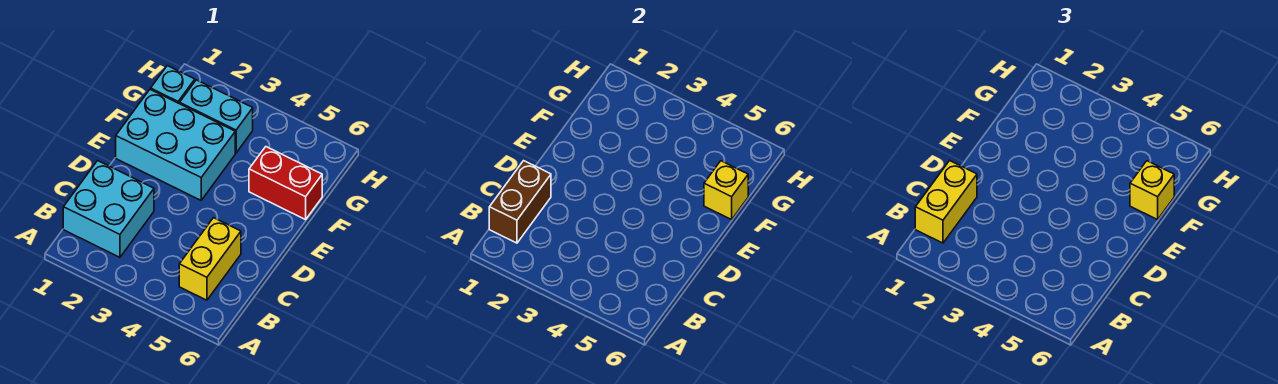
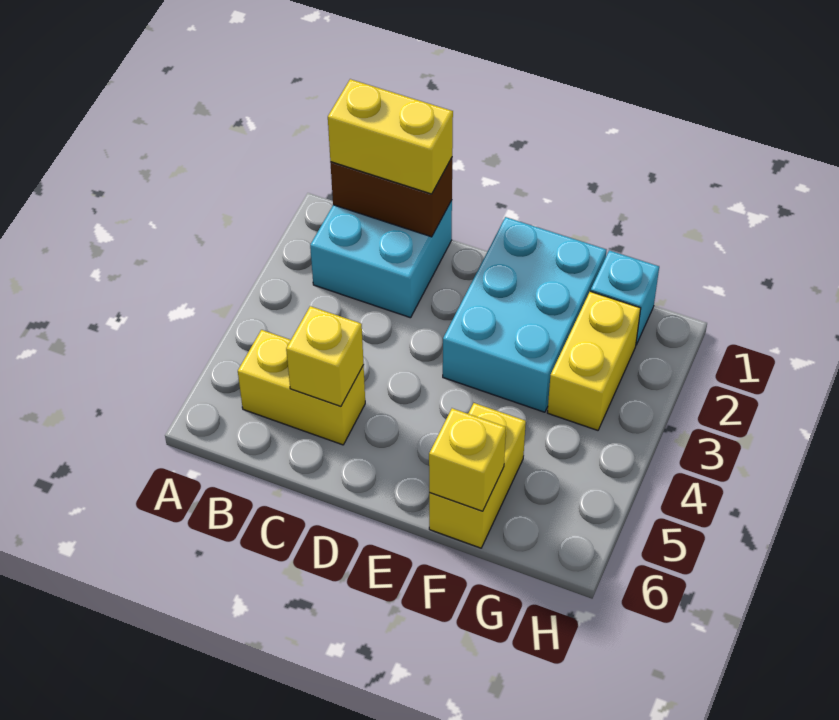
red brick F5:F6 level 1 -> yellow brick F5:F6 level 1
yellow brick F6 level 3 -> yellow brick C5 level 2
cyan brick G2:G3 level 1 -> yellow brick G2:G3 level 1

